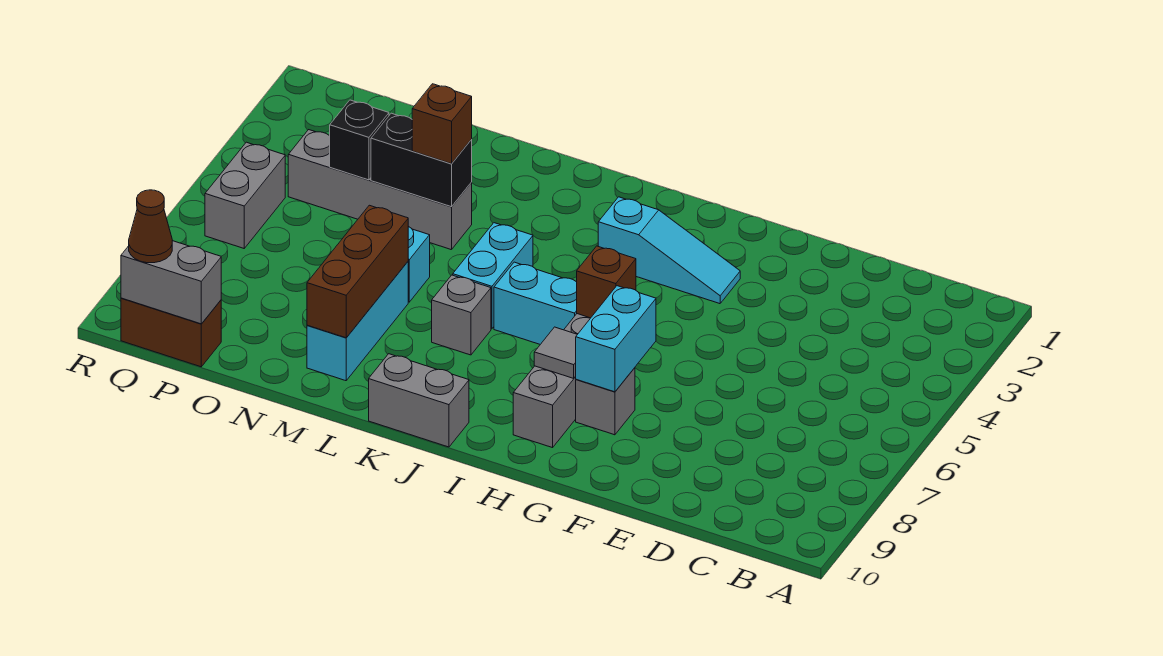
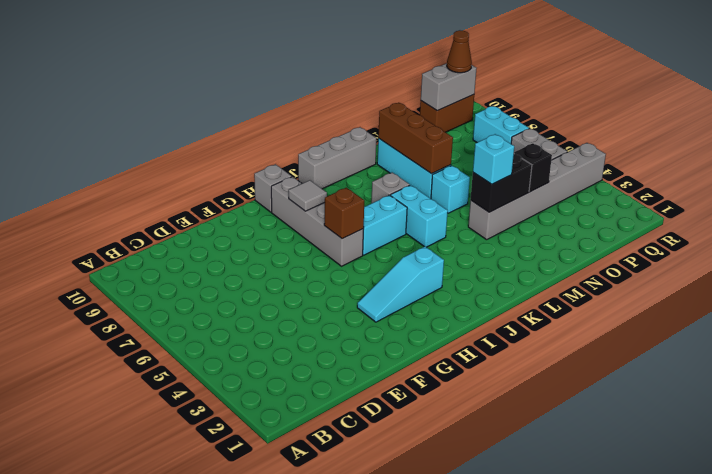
cyan brick G7:G8 level 2 -> cyan brick Q7:Q8 level 1
grey brick G8 level 1 -> grey brick H10 level 1
grey brick J10:K10 level 1 -> grey brick J10:L10 level 1
grey brick M4:P4 level 1 -> grey brick M4:R4 level 1
brown brick M4 level 3 -> cyan brick M4 level 3

